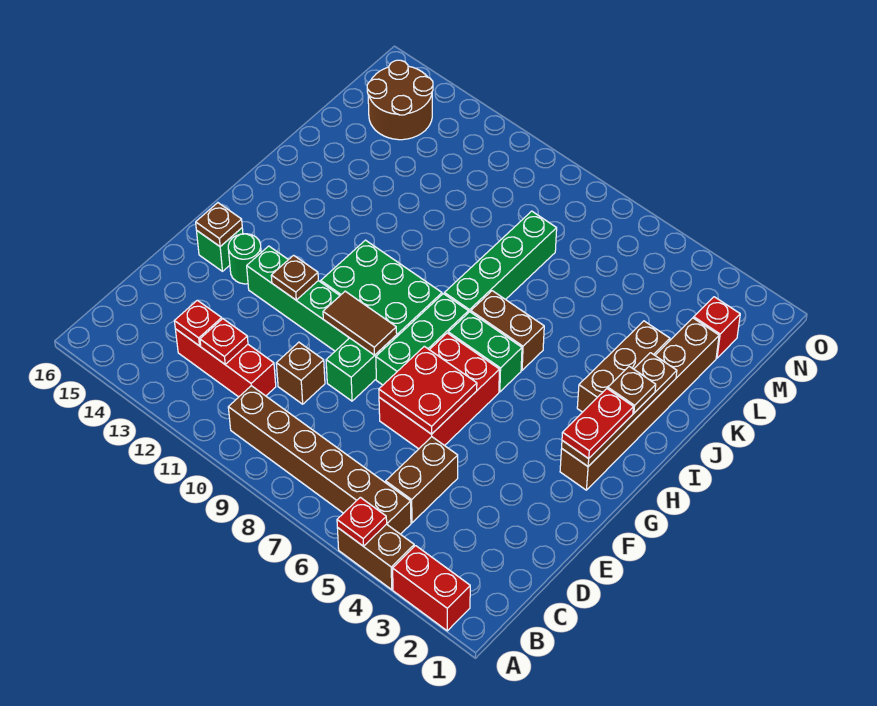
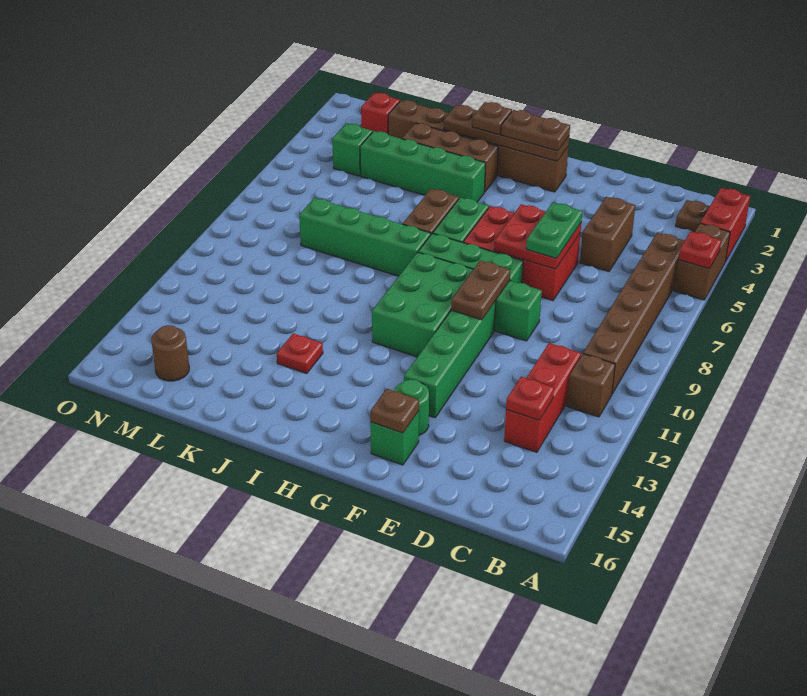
brown brick C5:D5 level 1 -> brown brick D4:D5 level 1
red plate C12 level 2 -> red plate J13 level 1
brown brick D10 level 1 -> brown brick B11 level 1
none -> green plate E6:E7 level 3
brown tile F9:F10 level 2 -> brown plate F9:F10 level 2
brown plate F12 level 2 -> brown plate B2 level 1
red plate G2:H2 level 3 -> brown plate G2:H2 level 3
none -> green brick I4:L4 level 1
none -> green brick M4 level 1
brown round brick M14:N15 level 1 -> brown round brick M15 level 1

